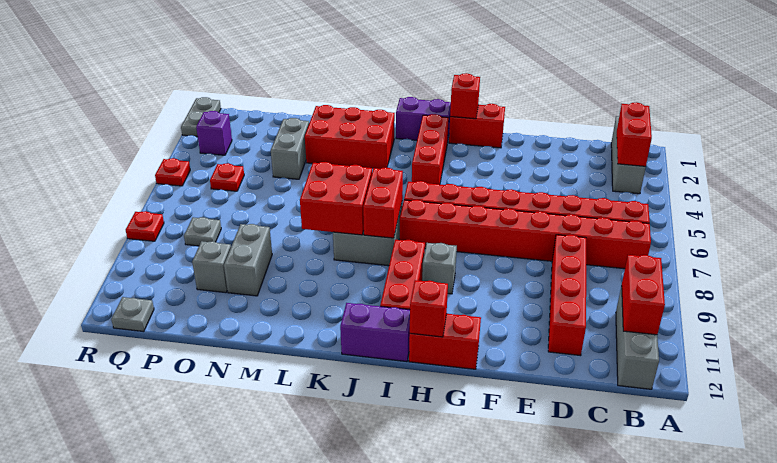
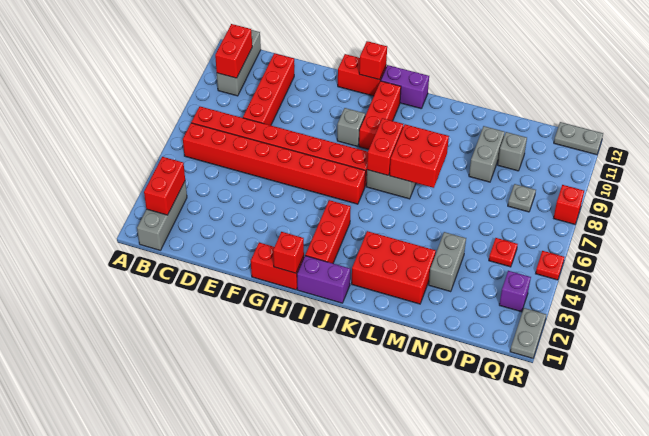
grey plate Q12 level 1 -> grey plate Q12:R12 level 1
red plate R8 level 1 -> red brick R8 level 1

